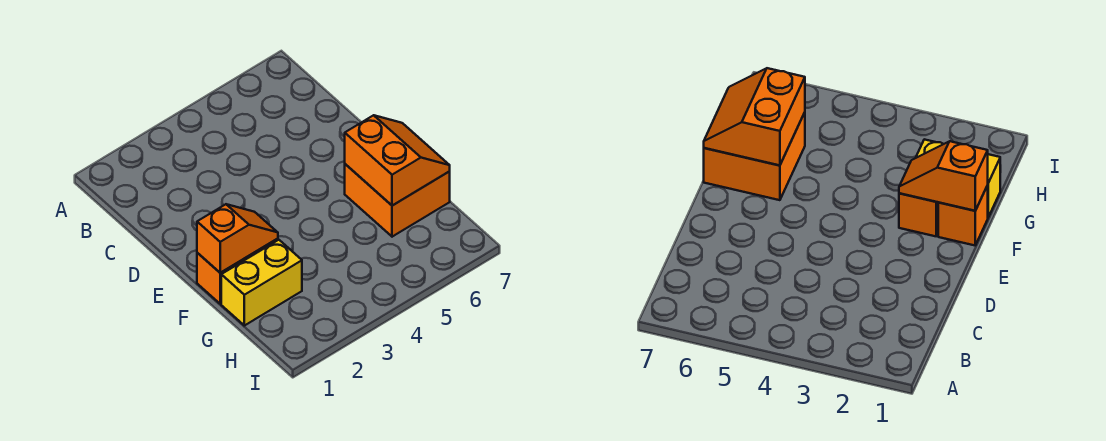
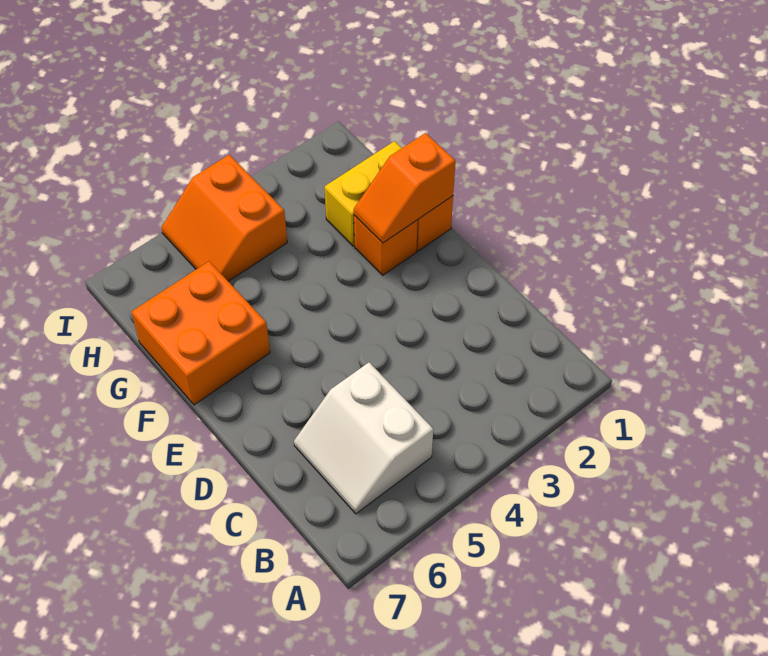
none -> white slope B5:C6 level 1 top 5
orange slope F6:G7 level 2 top 6 -> orange slope H4:I5 level 1 top 4

